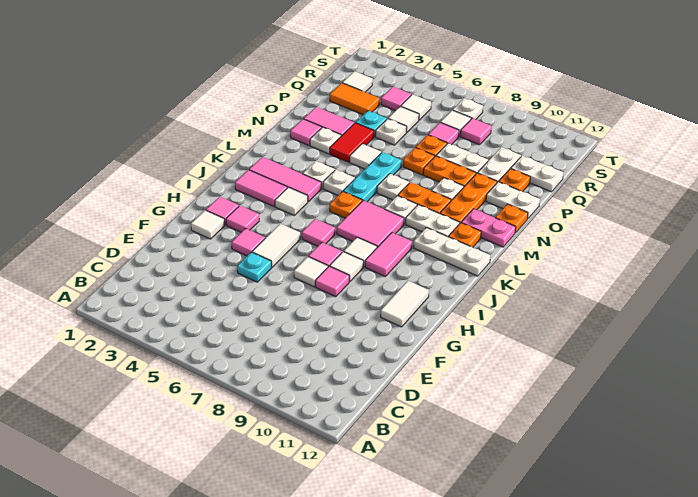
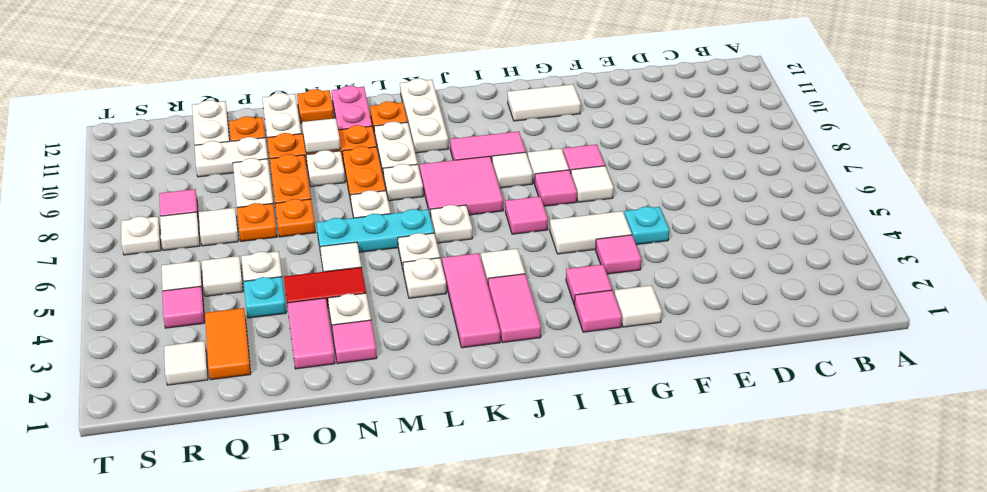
orange plate K6 level 1 -> white plate K6 level 1
none -> white tile N10 level 2
pink tile Q7 level 1 -> white tile Q7 level 1

